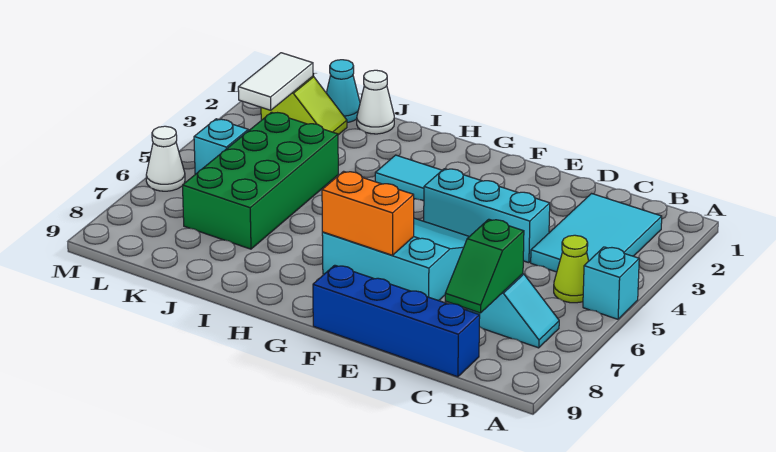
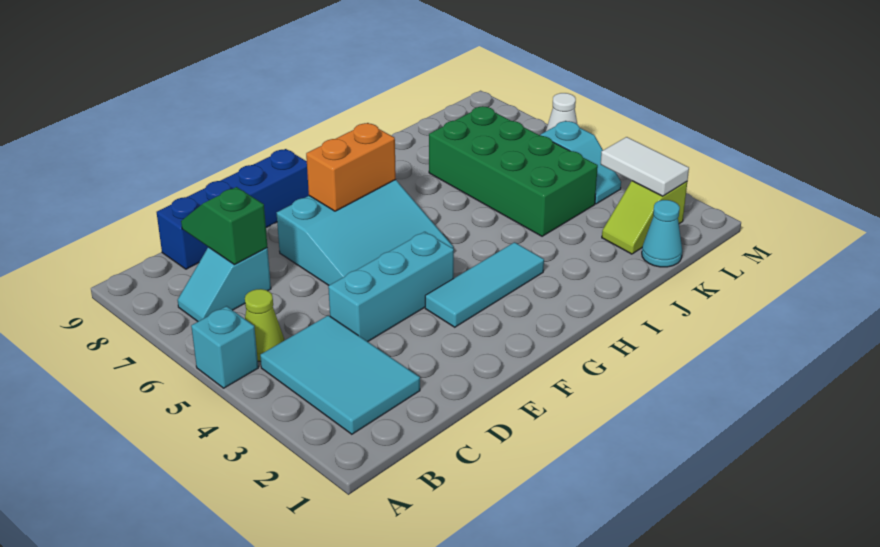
white cone J1 level 1 -> none

